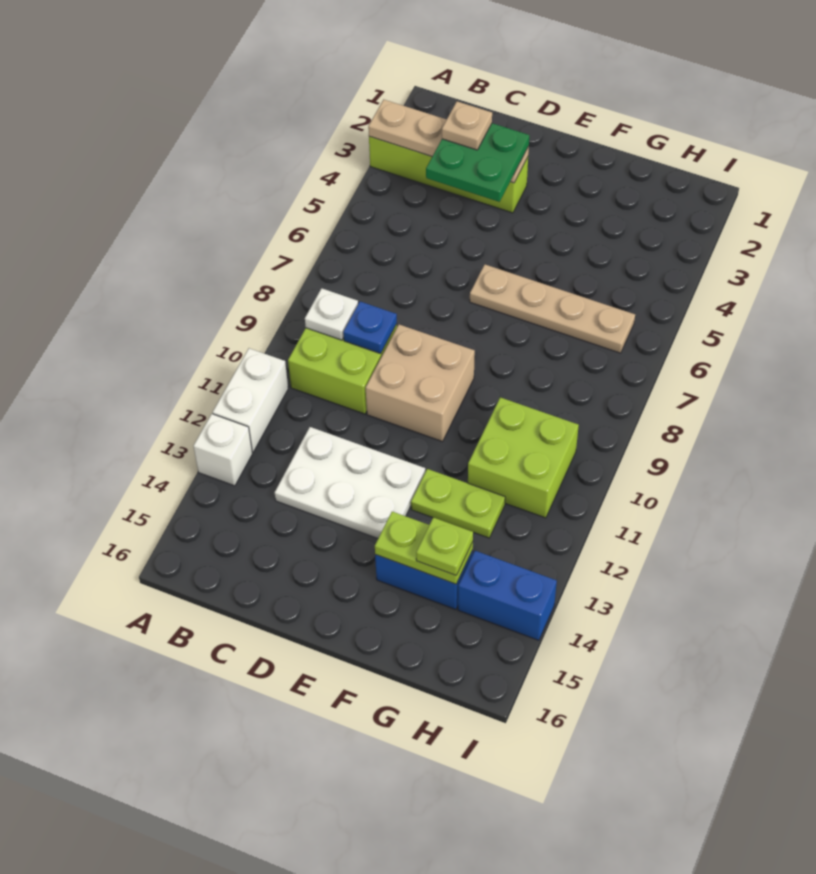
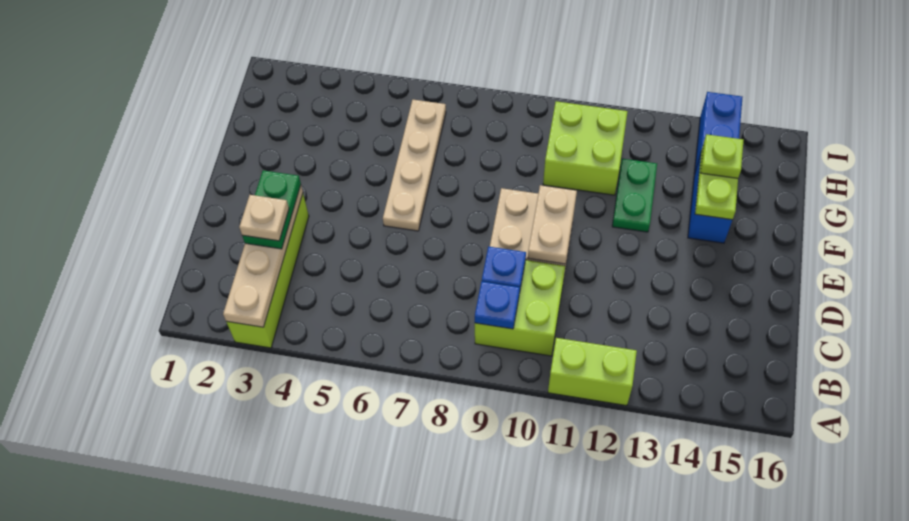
white brick A11:A12 level 1 -> lime brick A11:A12 level 1
white brick A13 level 1 -> none
white plate B9 level 2 -> blue plate B9 level 2
green plate C3:D4 level 3 -> green plate C3:D3 level 3
white plate C12:E13 level 1 -> none
none -> tan plate D10:E10 level 2
lime plate F12:G12 level 1 -> green plate F12:G12 level 1

